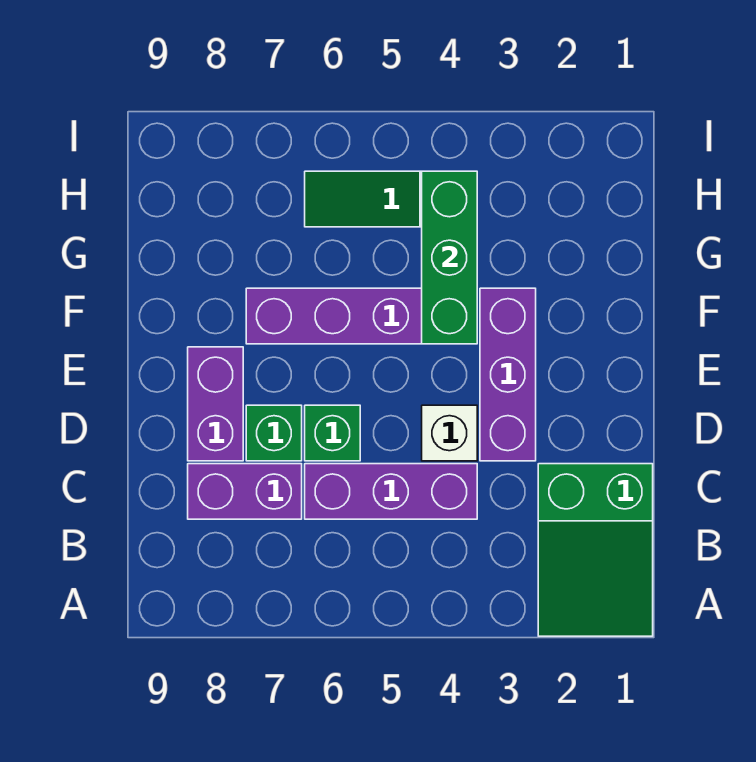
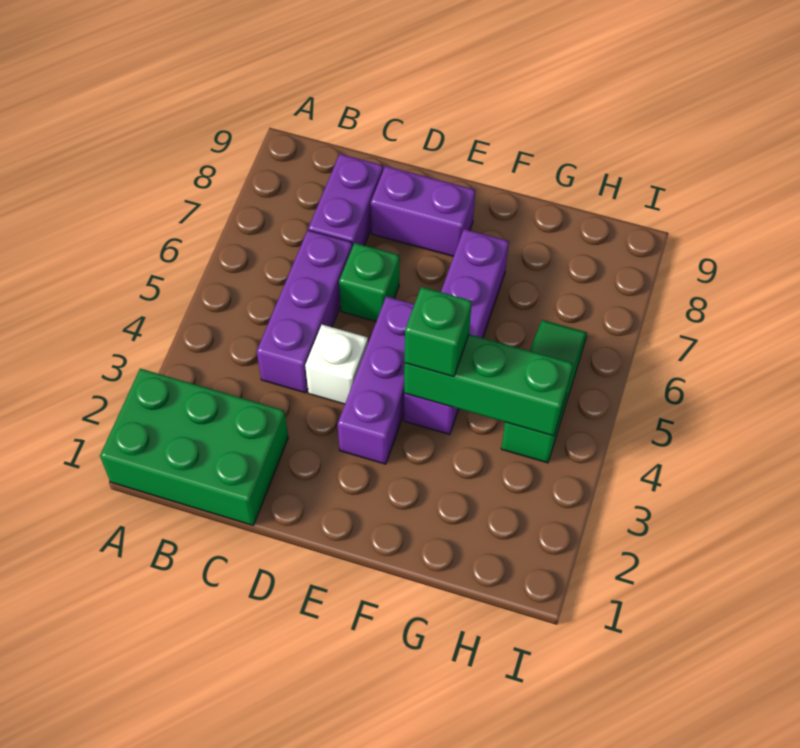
green slope A1:C2 level 1 top C -> green brick A1:C2 level 1
purple brick D3:F3 level 1 -> purple brick E3:E5 level 1
green brick D7 level 1 -> green brick F4 level 3

